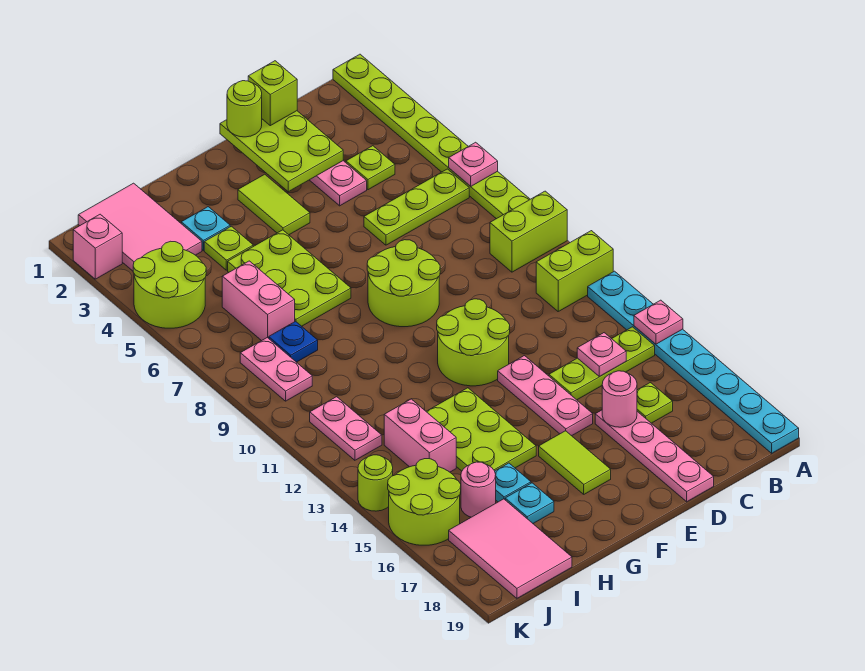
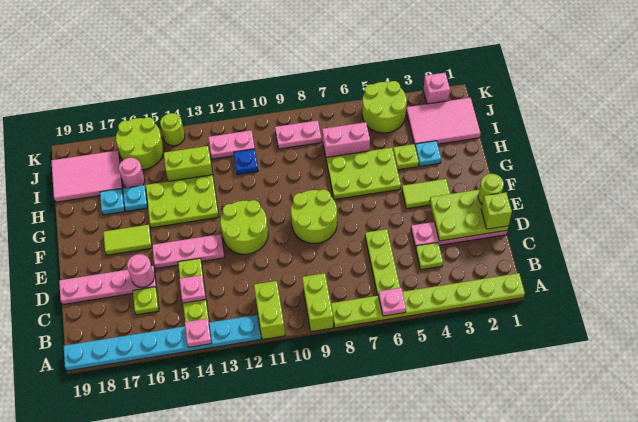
blue plate I8 level 1 -> blue plate I11 level 1
pink brick I13:I14 level 1 -> lime brick I13:I14 level 1

